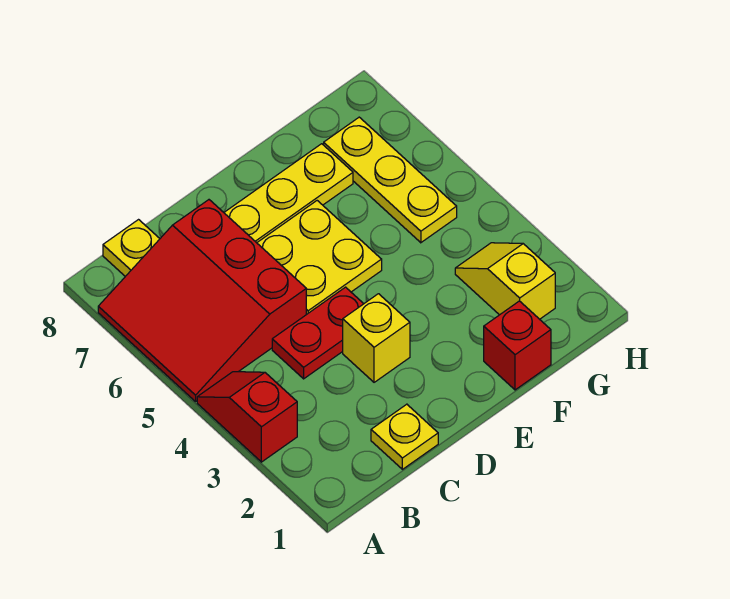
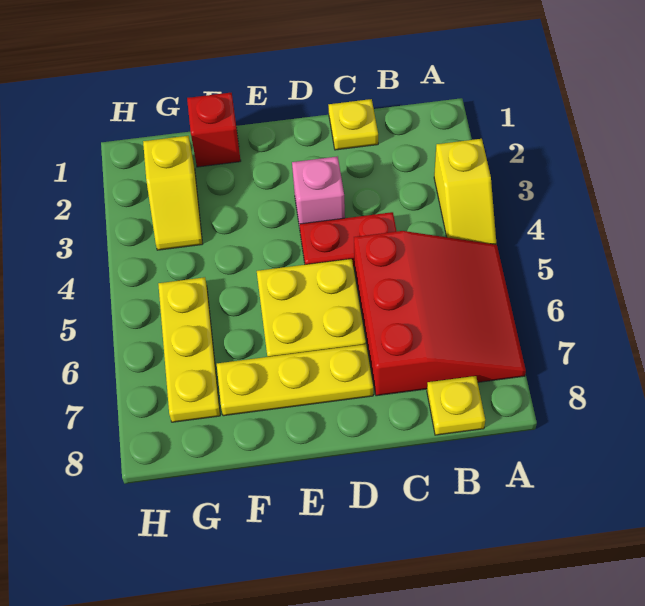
red slope A3:A4 level 1 top 3 -> yellow slope A3:A4 level 1 top 3
yellow brick D3 level 1 -> pink brick D3 level 1

